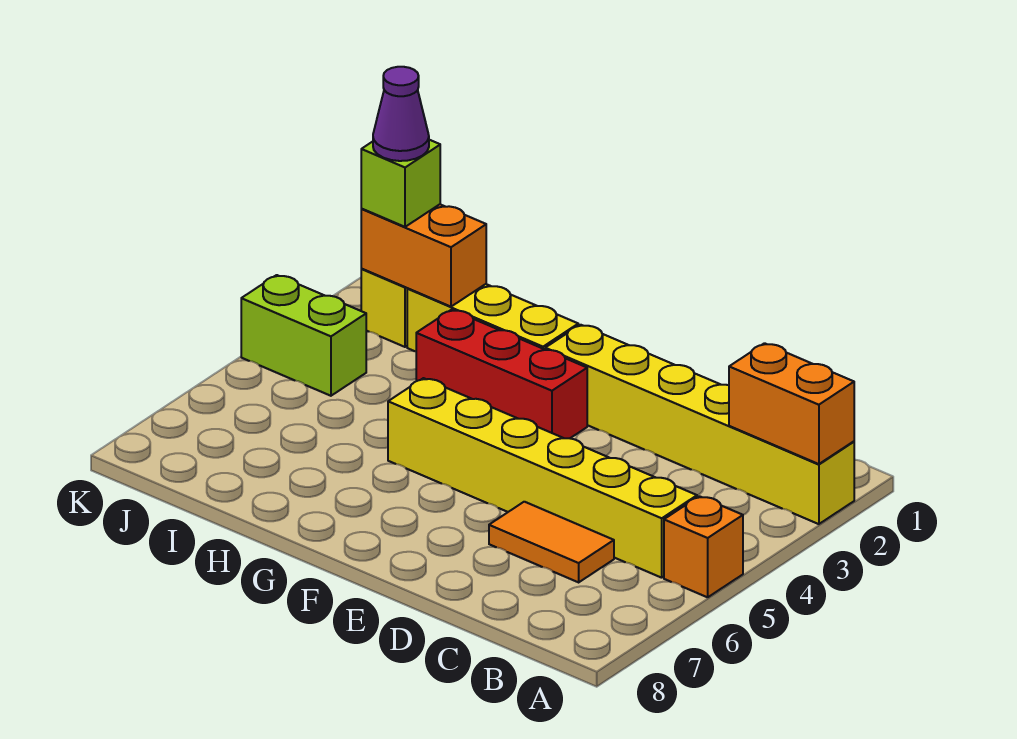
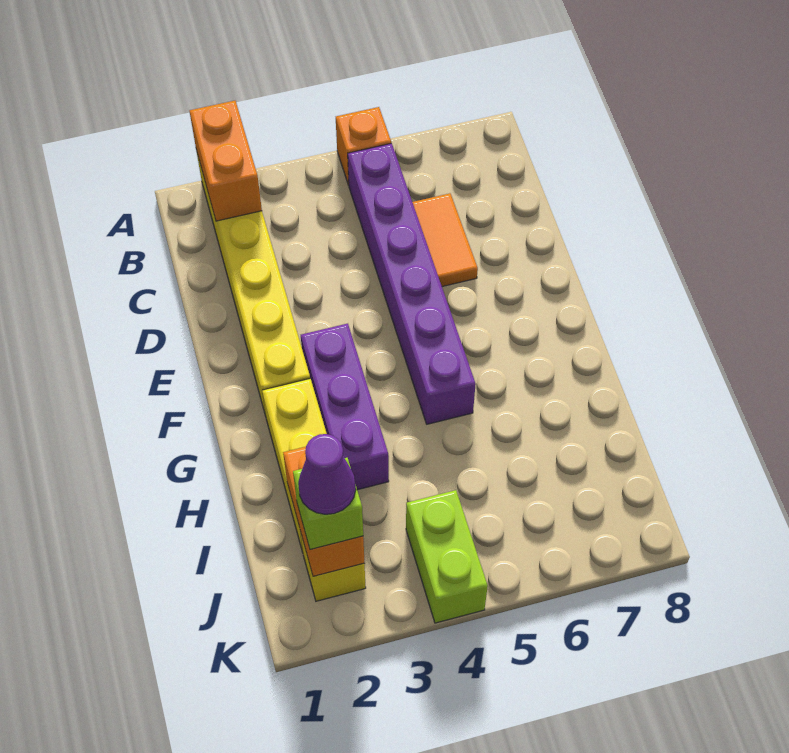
yellow brick B5:G5 level 1 -> purple brick B5:G5 level 1
red brick F3:H3 level 1 -> purple brick F3:H3 level 1

